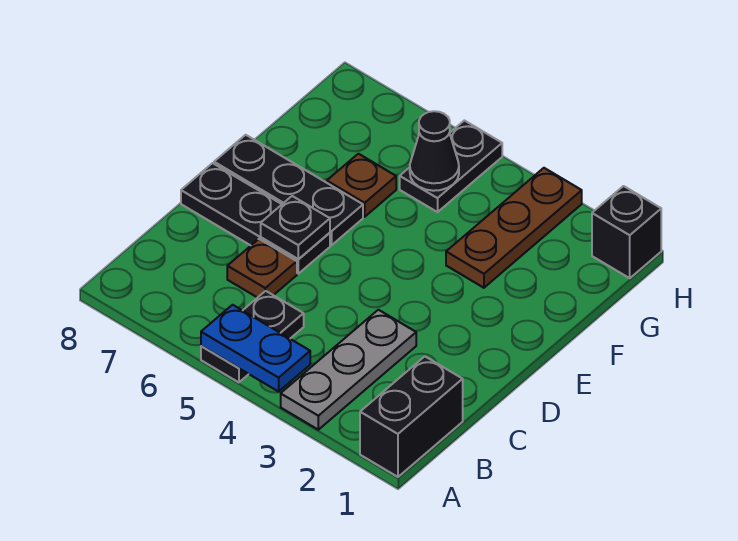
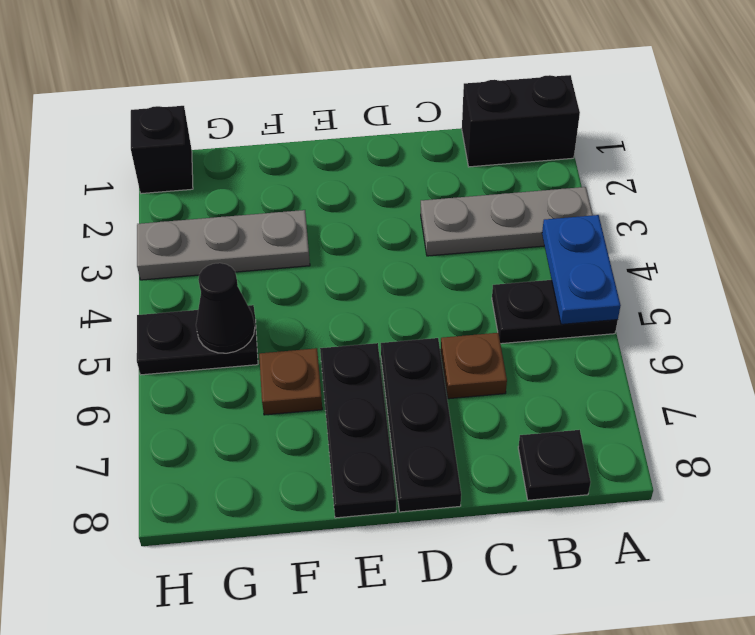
black plate D6 level 2 -> black plate B8 level 1
brown plate F3:H3 level 1 -> grey plate F3:H3 level 1

